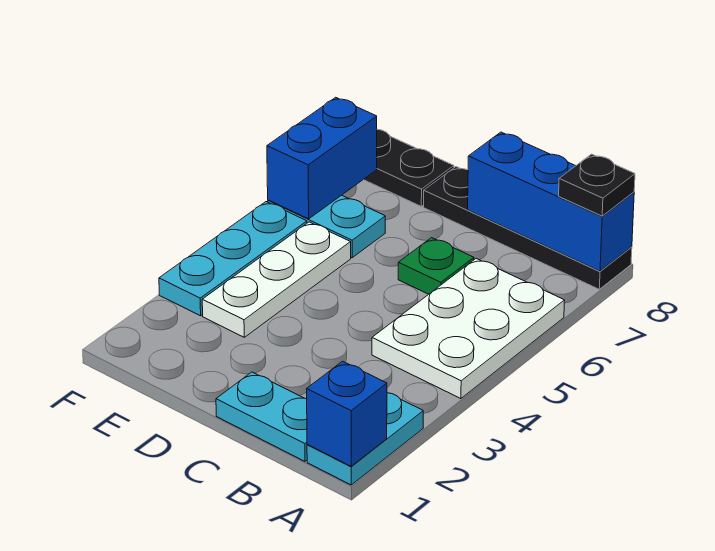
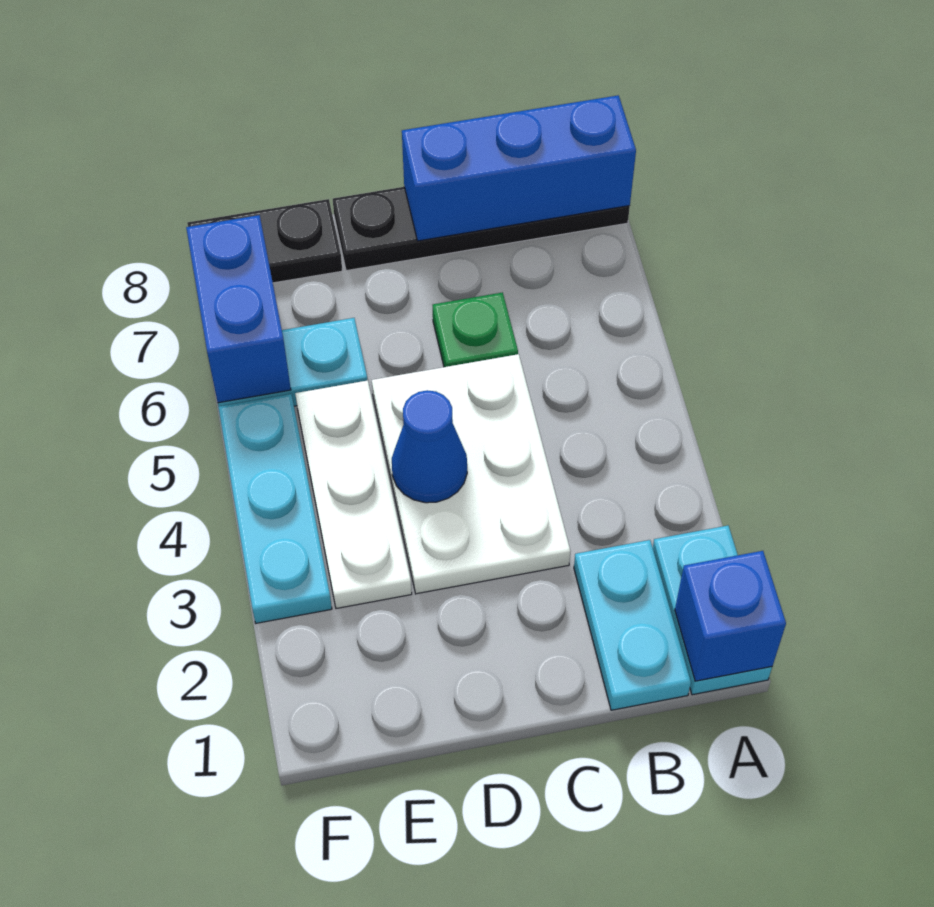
white plate A4:B6 level 1 -> white plate C3:D5 level 1
black plate A8 level 3 -> none
cyan plate B1:C1 level 1 -> cyan plate B1:B2 level 1
none -> blue cone D4 level 2

